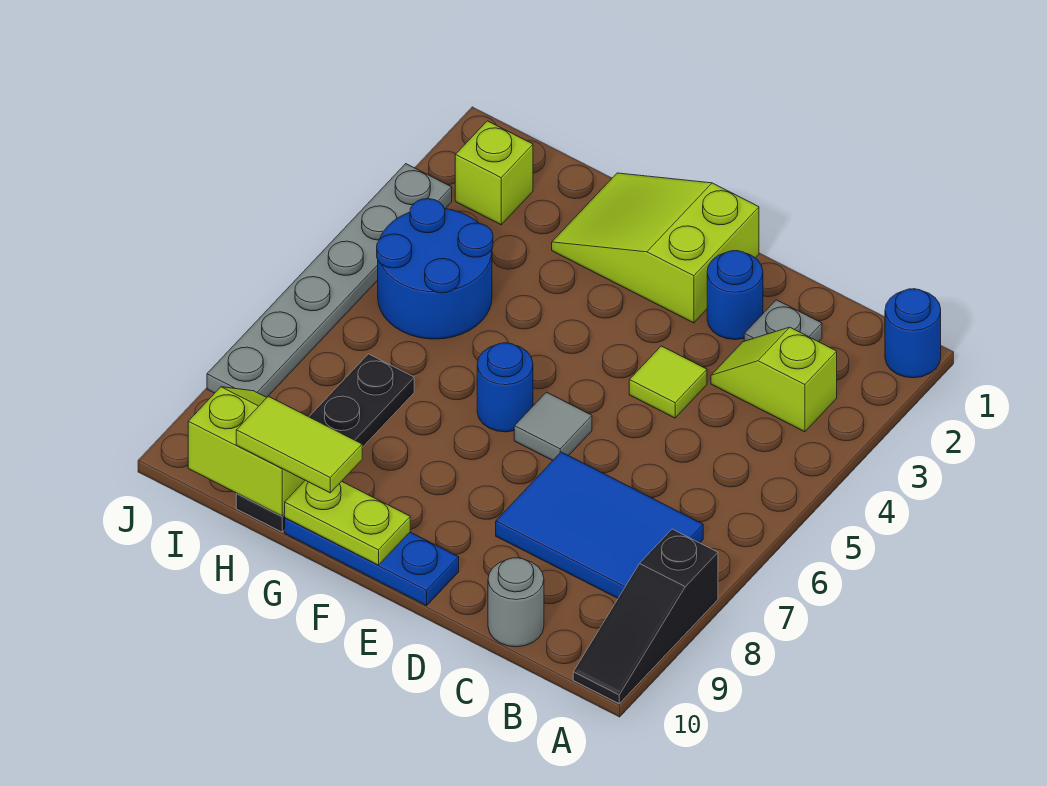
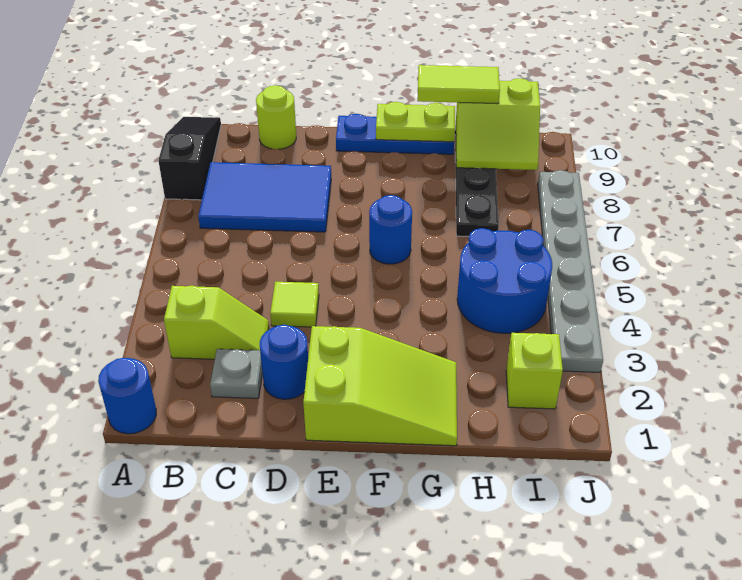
grey round brick C10 level 1 -> lime round brick C10 level 1
grey tile E6 level 1 -> none

